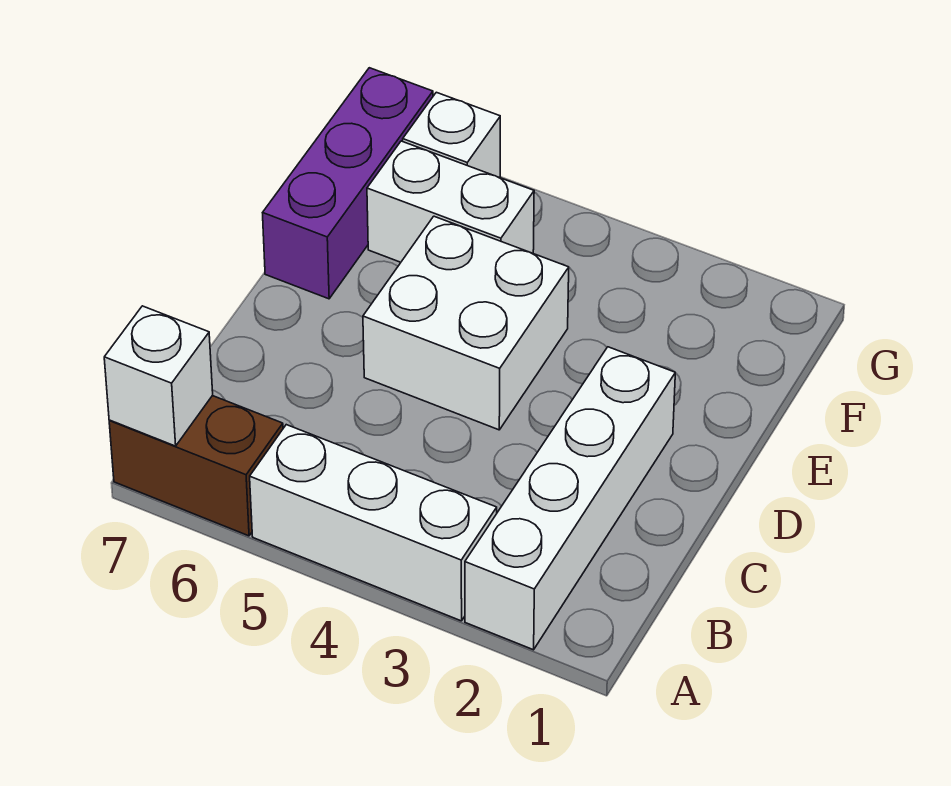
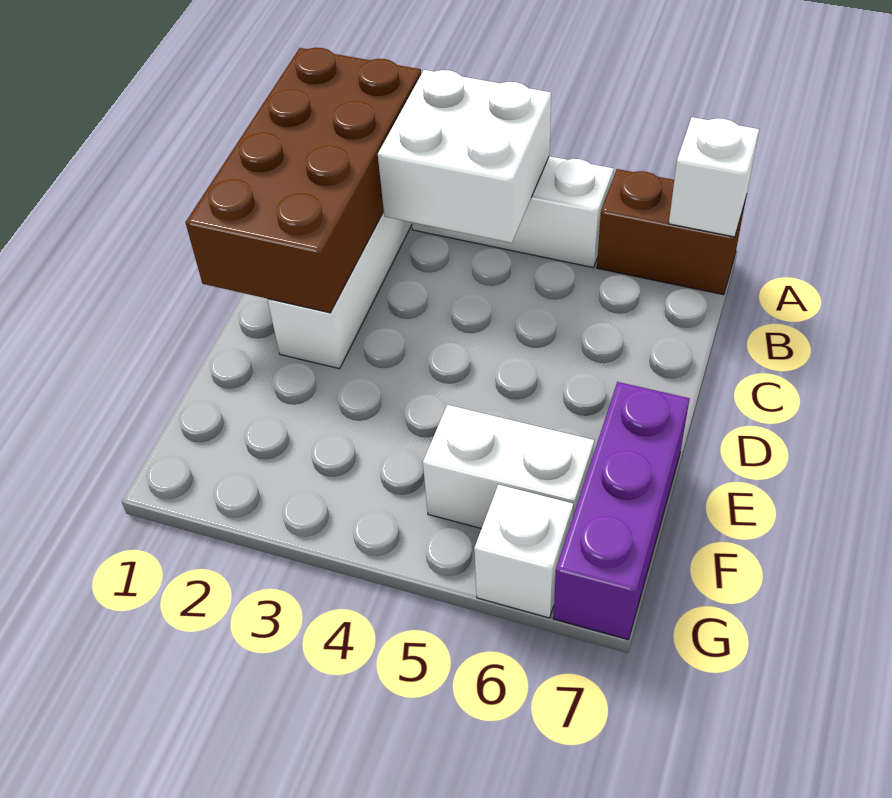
none -> brown brick A1:D2 level 2
white brick D4:E5 level 1 -> white brick A3:B4 level 2

